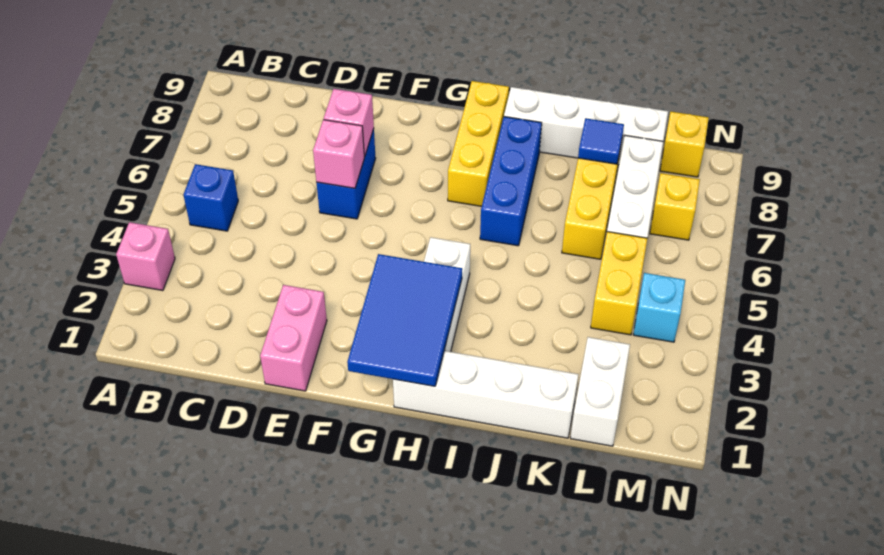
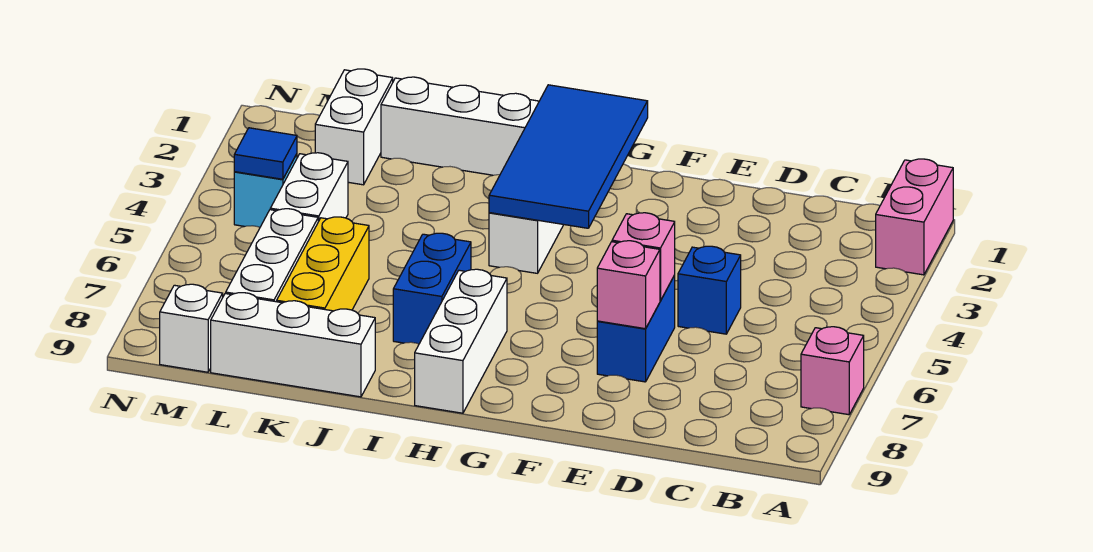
pink brick A3 level 1 -> pink brick A7 level 1
blue brick B5 level 1 -> blue brick D5 level 1
pink brick E1:E2 level 1 -> pink brick A1:A2 level 1
blue tile G1:H3 level 2 -> blue tile G1:H4 level 2
yellow brick H7:H9 level 1 -> white brick H7:H9 level 1
blue brick I6:I8 level 1 -> blue brick I6:I7 level 1
white brick I9:L9 level 1 -> white brick J9:L9 level 1
blue tile K8 level 2 -> blue tile M4 level 2
yellow brick L4:L5 level 1 -> white brick L4:L5 level 1
yellow brick M7 level 1 -> none
yellow brick M9 level 1 -> white brick M9 level 1

